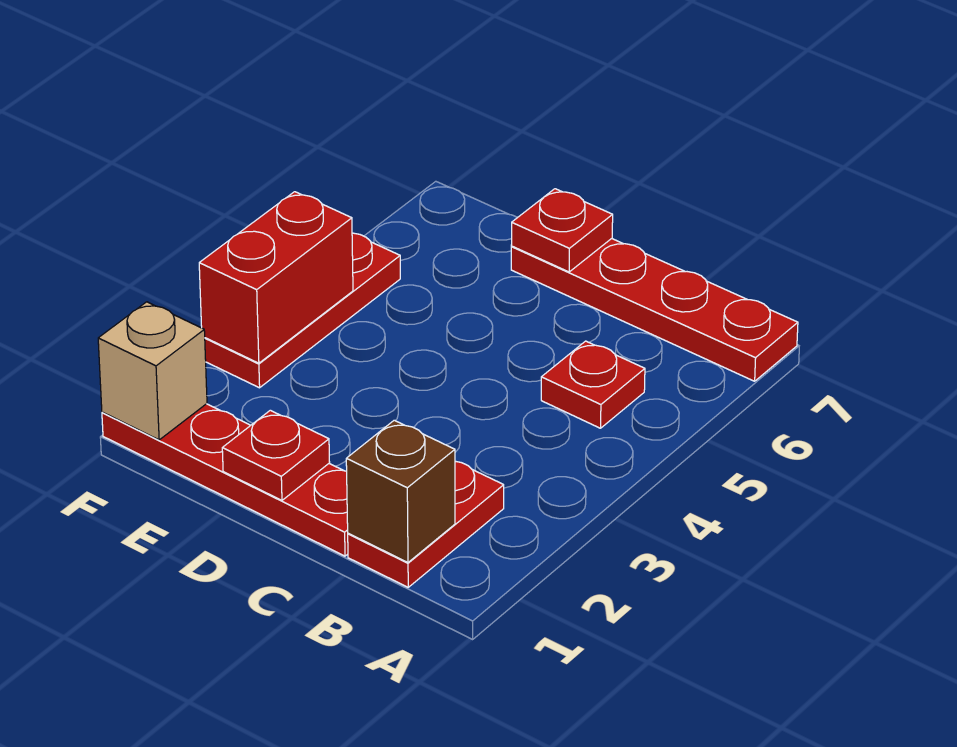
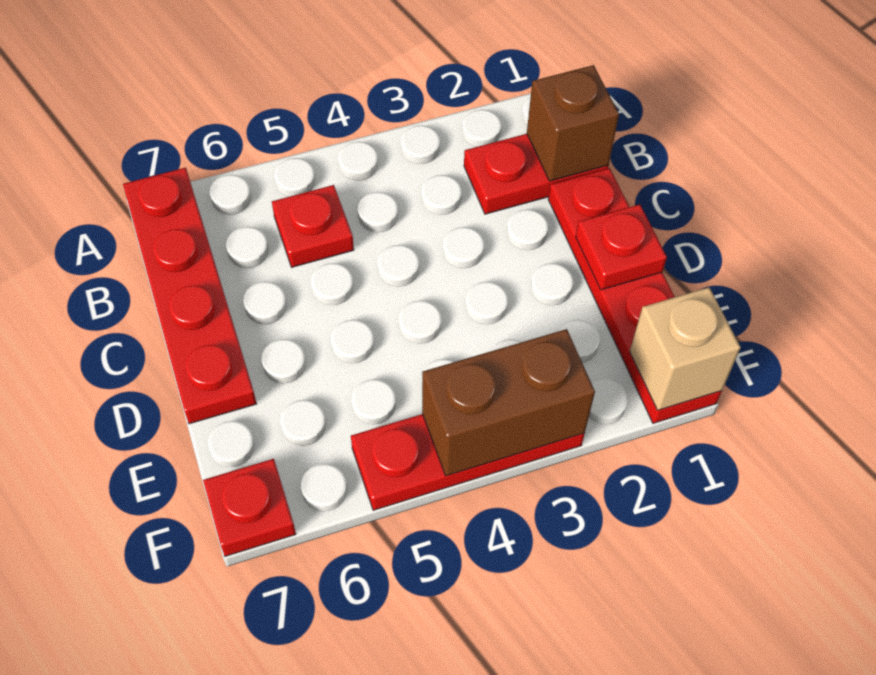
red plate D7 level 2 -> red plate F7 level 1
red brick F3:F4 level 2 -> brown brick F3:F4 level 2

